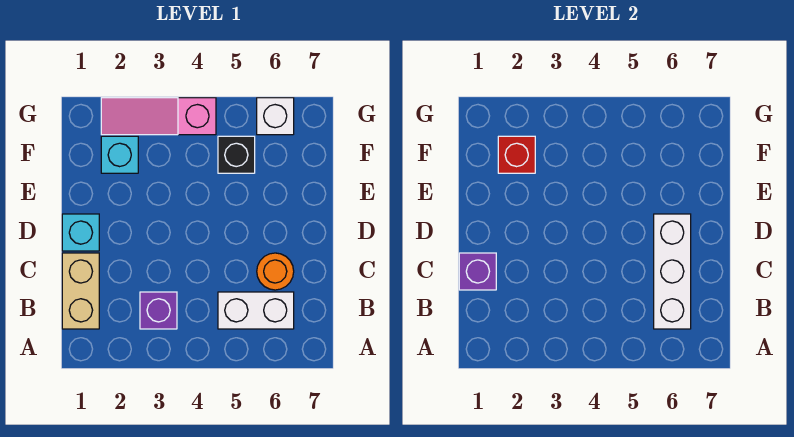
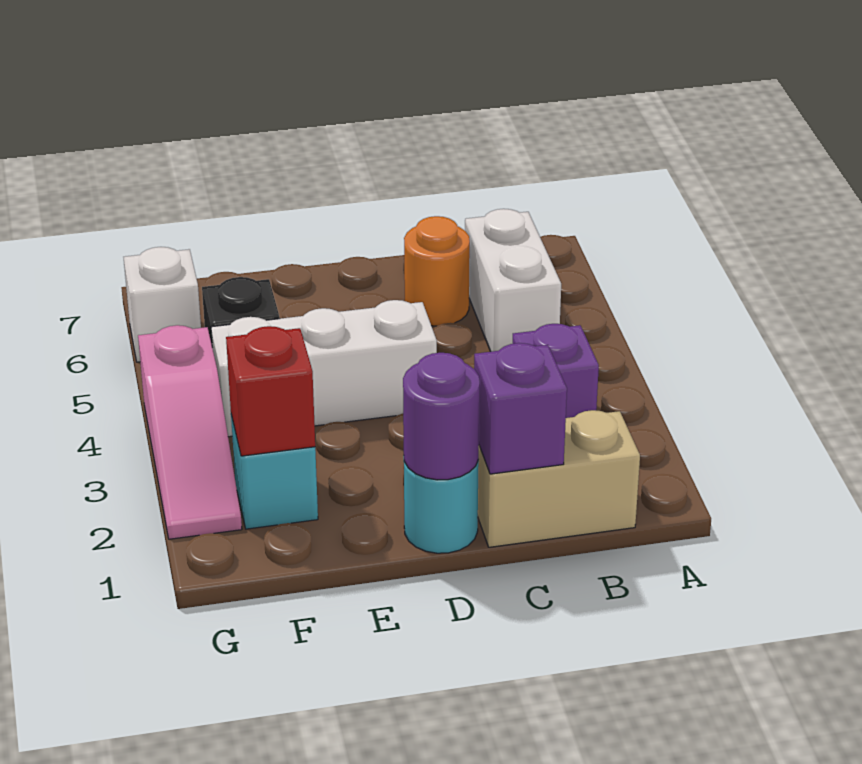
white brick B6:D6 level 2 -> white brick D4:F4 level 1
cyan brick D1 level 1 -> cyan round brick D1 level 1
none -> purple round brick D1 level 2

